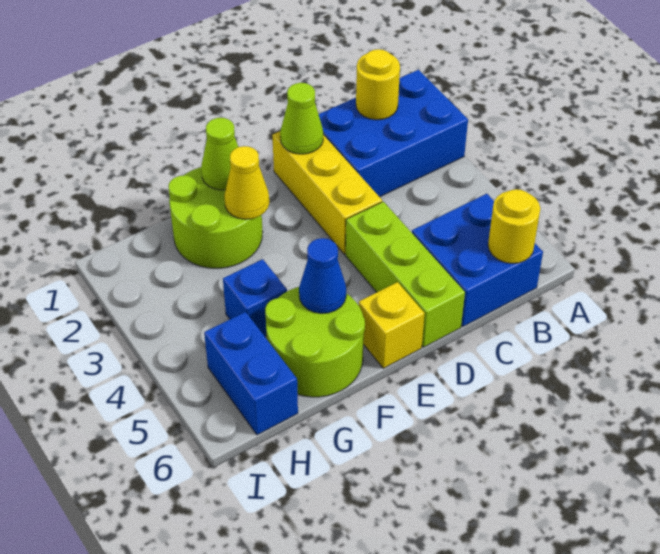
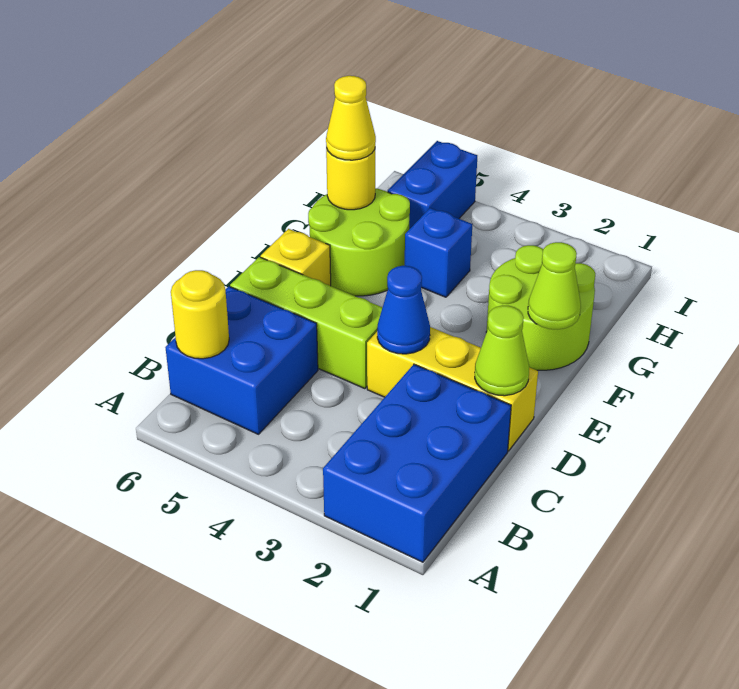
yellow round brick B1 level 2 -> yellow round brick G6 level 2
yellow cone F2 level 2 -> yellow cone G6 level 3
blue cone F5 level 2 -> blue cone D3 level 2
blue brick H5:H6 level 1 -> blue brick H5:I5 level 1

